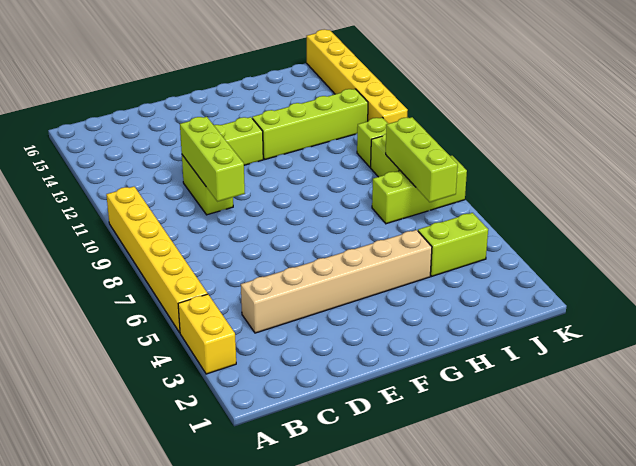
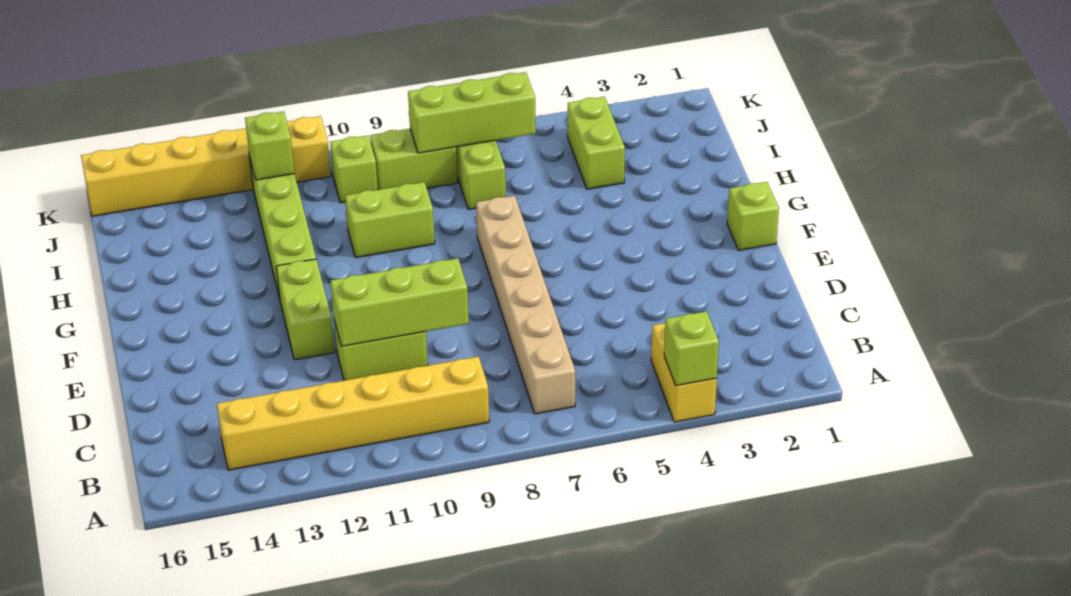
yellow brick A3:A4 level 1 -> yellow brick A4:B4 level 1
none -> lime brick A4 level 2
yellow brick A5:A10 level 1 -> yellow brick B9:B14 level 1
tan brick C4:H4 level 1 -> tan brick B7:G7 level 1
none -> lime brick F1 level 1
none -> lime brick H9:H10 level 1
none -> lime brick J12 level 2

